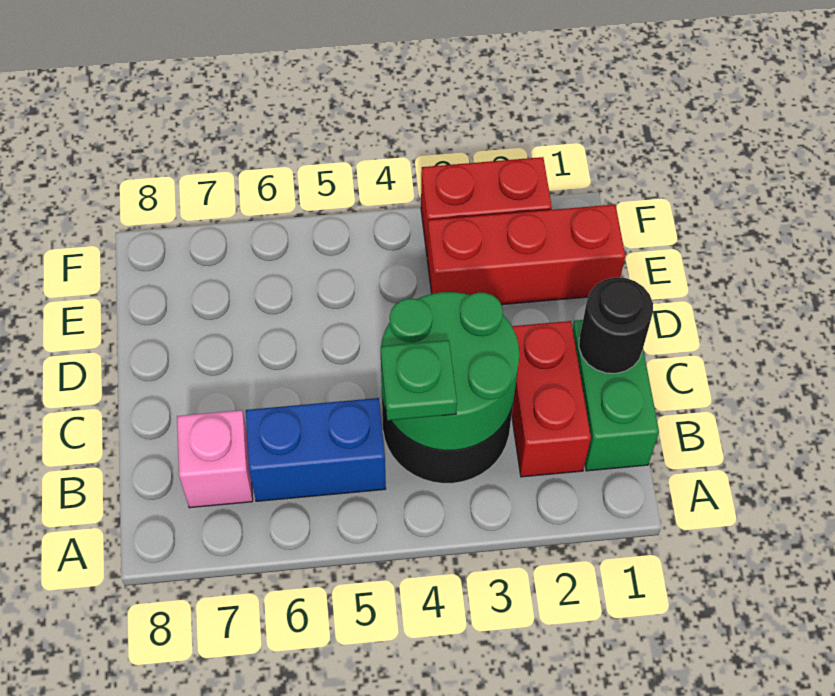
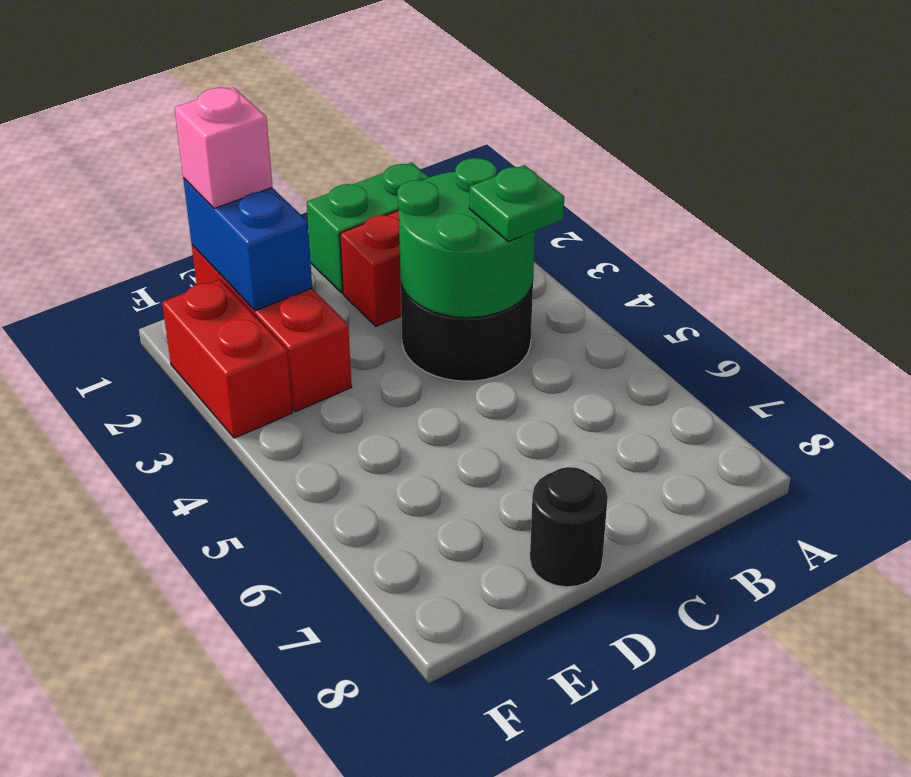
blue brick B5:B6 level 1 -> blue brick E1:E2 level 2
pink brick B7 level 1 -> pink brick E1 level 3
black round brick C1 level 2 -> black round brick D8 level 1

